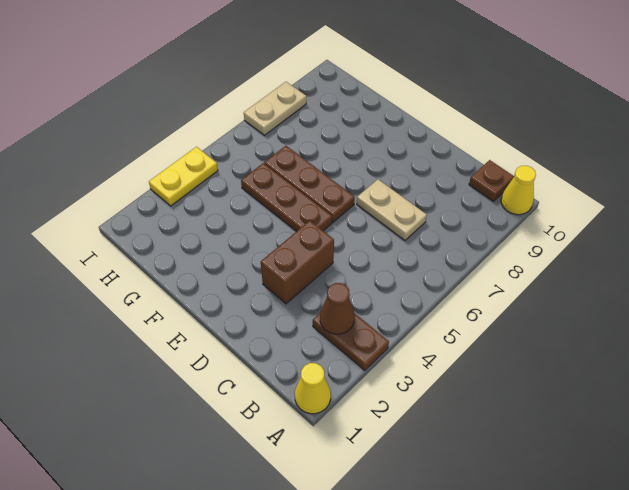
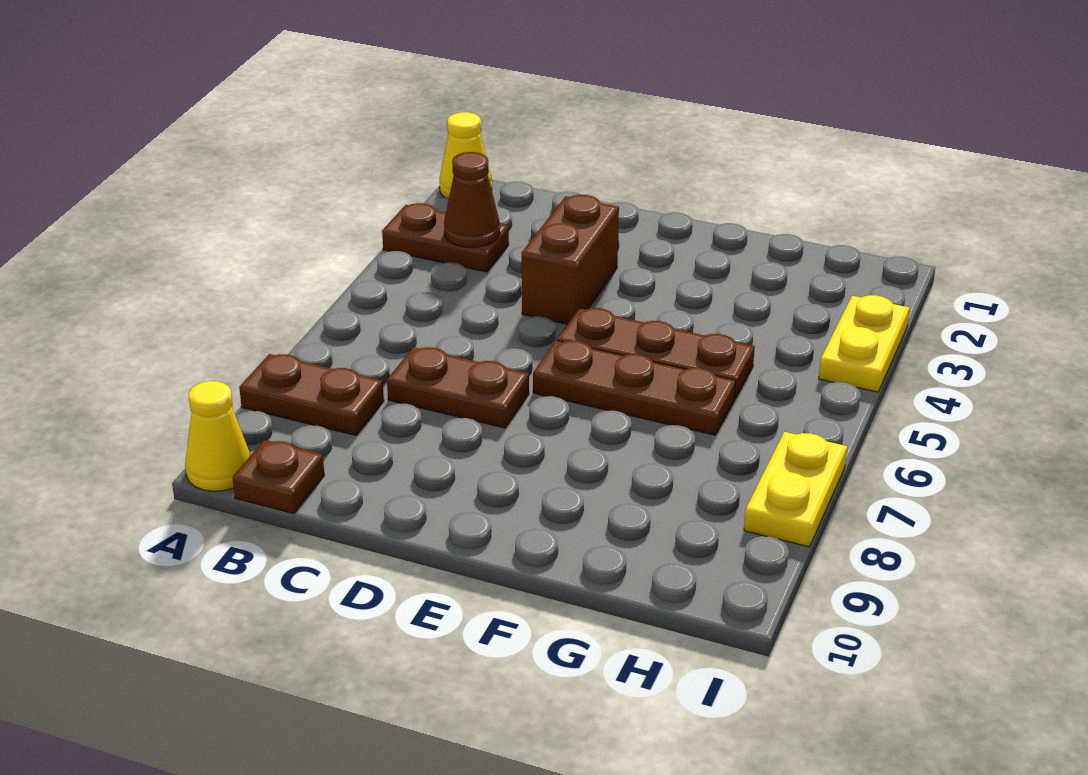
none -> brown plate A8:B8 level 1
tan plate C7:D7 level 1 -> brown plate C7:D7 level 1
tan plate I7:I8 level 1 -> yellow plate I7:I8 level 1

